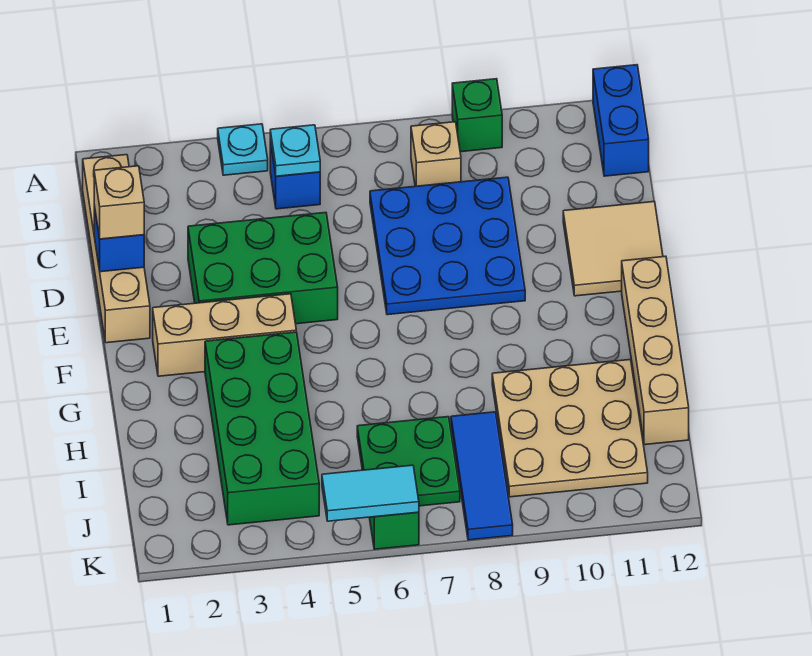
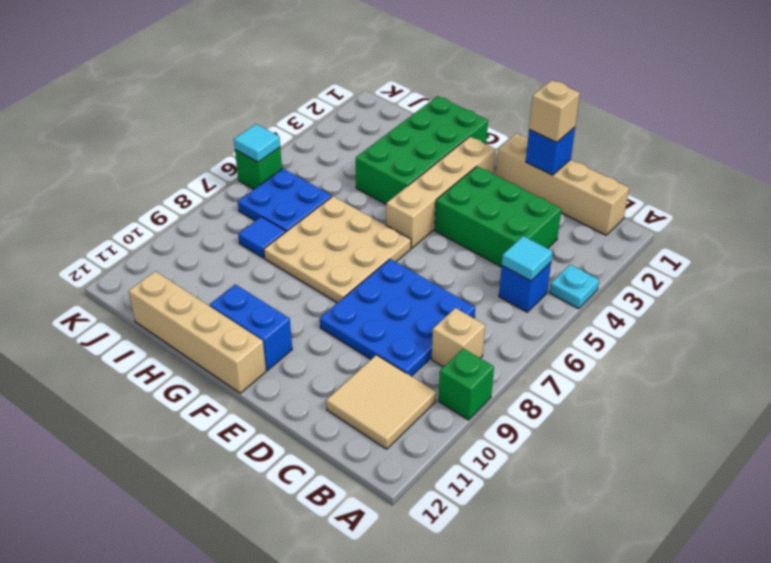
blue brick A12:B12 level 1 -> blue brick F11:G11 level 1
cyan plate B5 level 2 -> cyan tile B5 level 2
green brick D3:E5 level 1 -> green brick C3:E4 level 1
tan tile D11:E12 level 1 -> tan tile B10:C11 level 1
tan brick F2:F4 level 1 -> tan brick F2:F5 level 1
green brick G3:J4 level 1 -> green brick G1:H4 level 1
tan plate H9:J11 level 1 -> tan plate F6:H8 level 1
green plate I6:J7 level 1 -> blue plate I6:J7 level 1
blue tile I8:K8 level 1 -> blue tile I8 level 1
cyan tile K5:K6 level 2 -> cyan tile K6 level 2

